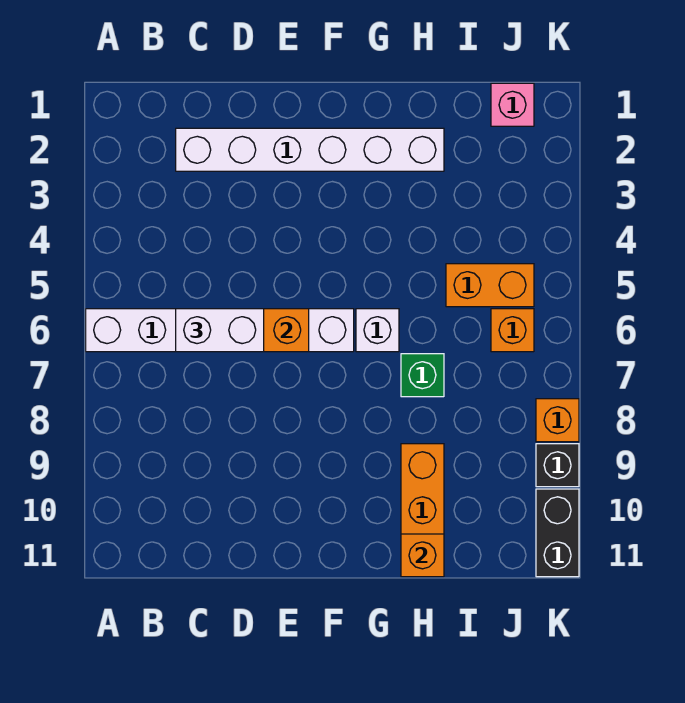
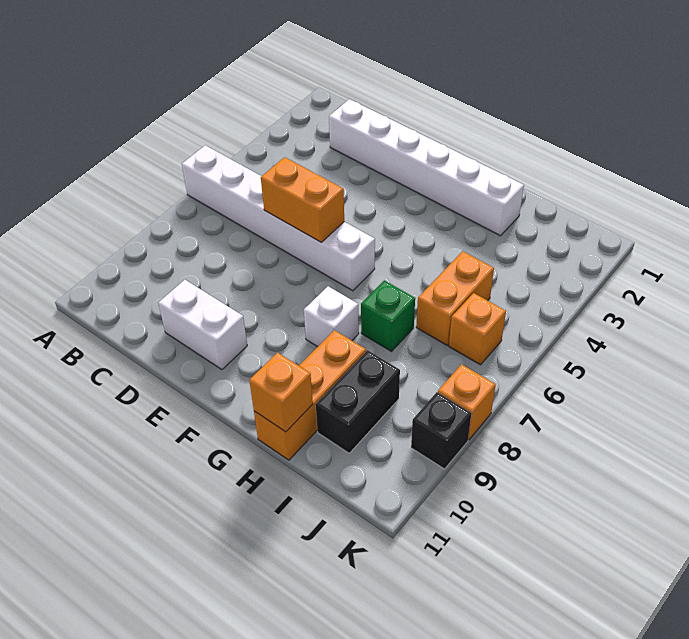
white brick C6:D6 level 3 -> white brick D10:E10 level 1
white brick G6 level 1 -> white brick G8 level 1
orange brick I5:J5 level 1 -> orange brick I5:I6 level 1
pink brick J1 level 1 -> none
black brick K10:K11 level 1 -> black brick I9:I10 level 1

